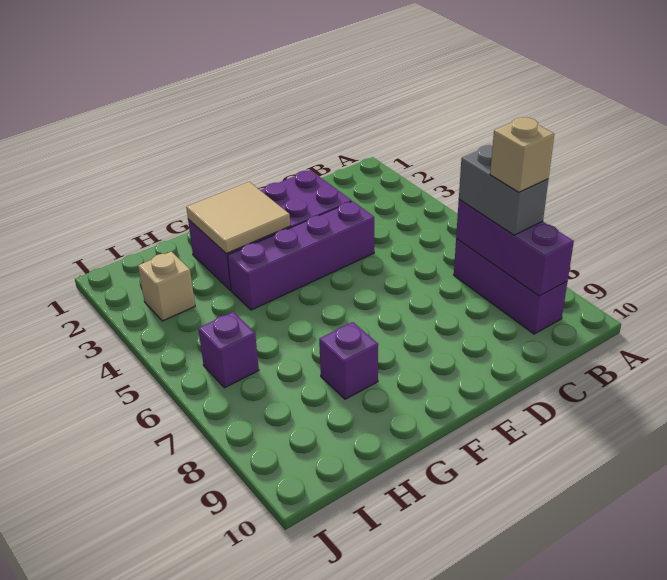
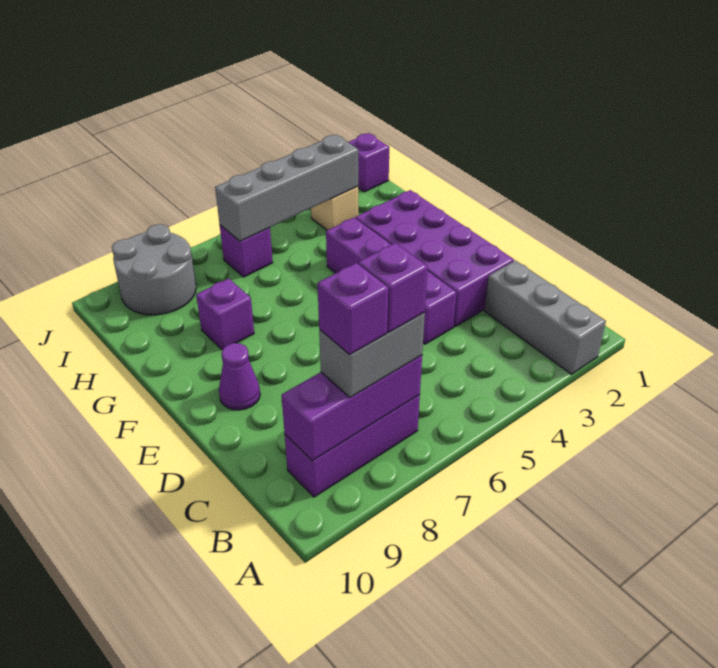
none -> grey brick A2:C2 level 1
none -> purple brick B7 level 4
tan brick B8 level 4 -> purple brick B8 level 4
none -> purple cone E9 level 1
tan tile F2:G3 level 2 -> none
none -> grey brick I3:I6 level 2
none -> grey round brick I8:J9 level 1
none -> purple brick J1 level 1

